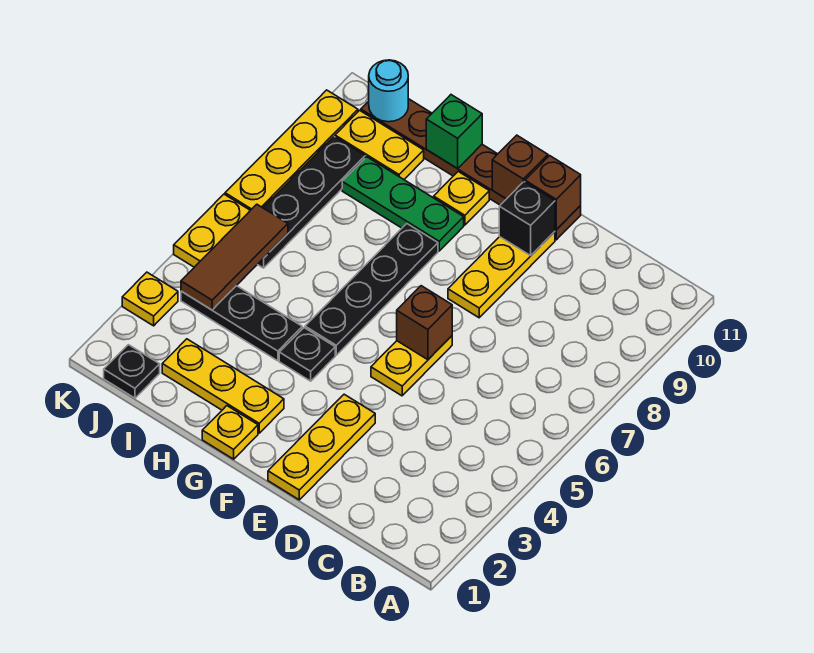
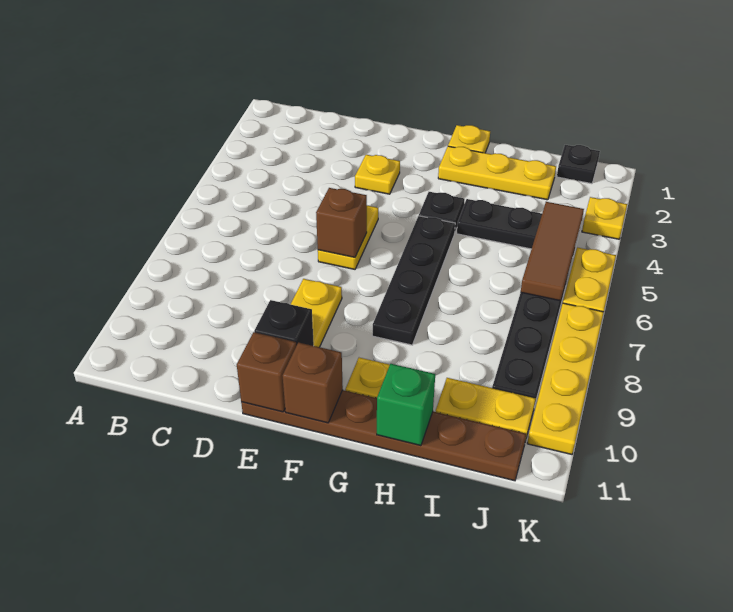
yellow plate E1:E3 level 1 -> yellow plate E3 level 1
green plate G9:I9 level 1 -> none
cyan round brick J11 level 2 -> none

